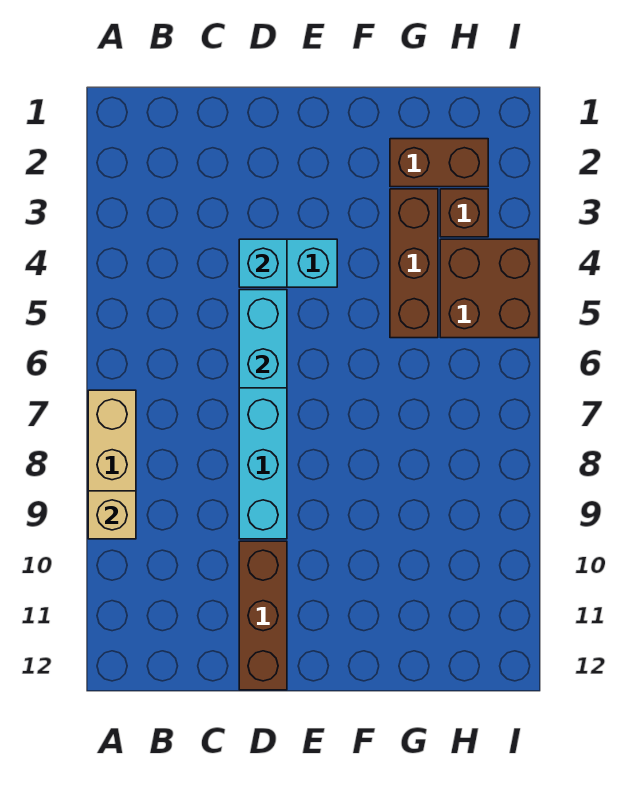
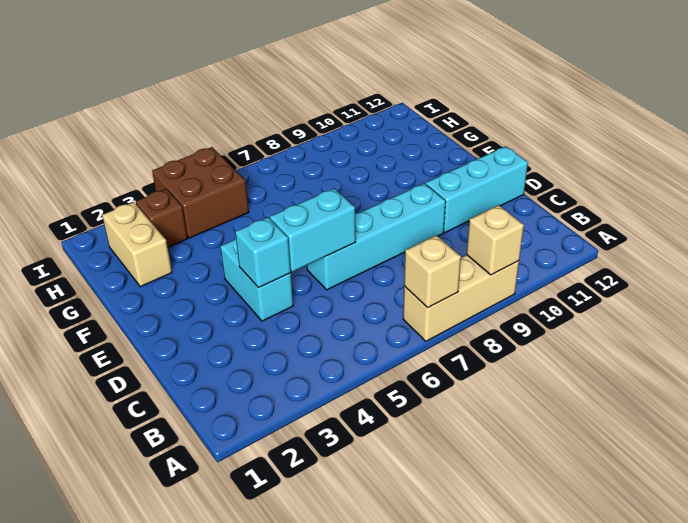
none -> tan brick A7 level 2
brown brick D10:D12 level 1 -> cyan brick D10:D12 level 1
brown brick G2:H2 level 1 -> tan brick G2:H2 level 1
brown brick G3:G5 level 1 -> none

